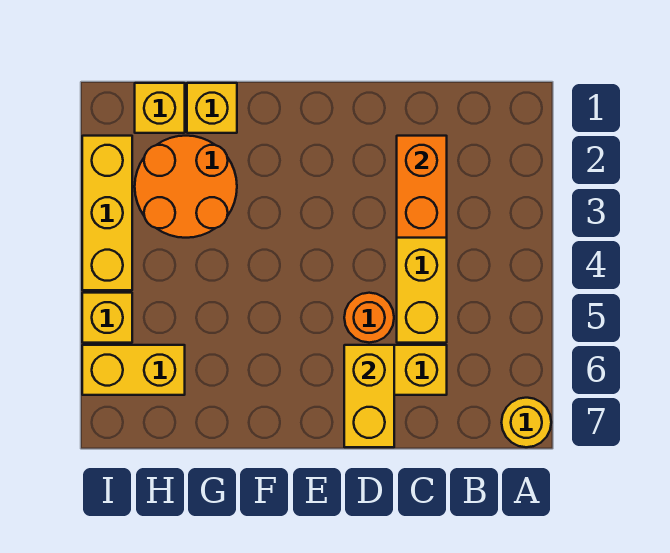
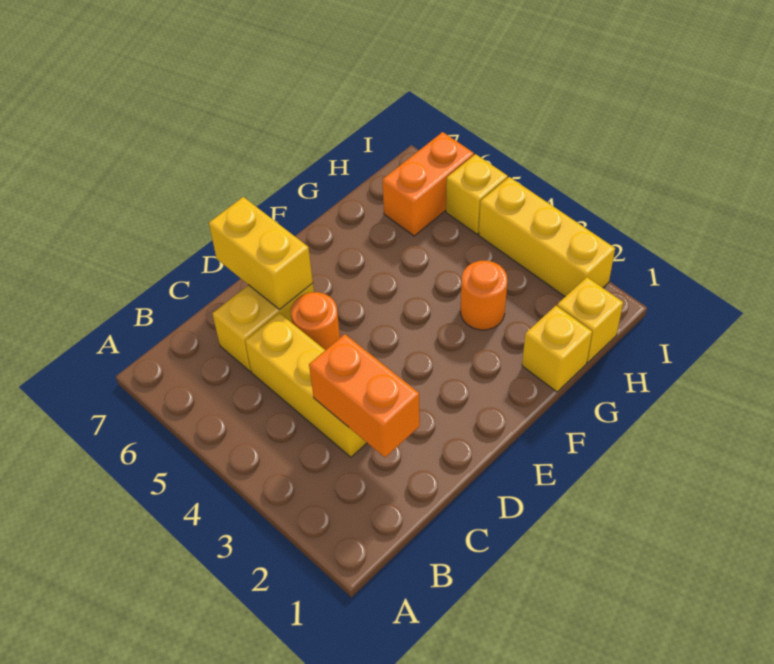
yellow round brick A7 level 1 -> none
orange round brick G2:H3 level 1 -> orange round brick G3 level 1
yellow brick H6:I6 level 1 -> orange brick H6:I6 level 1

